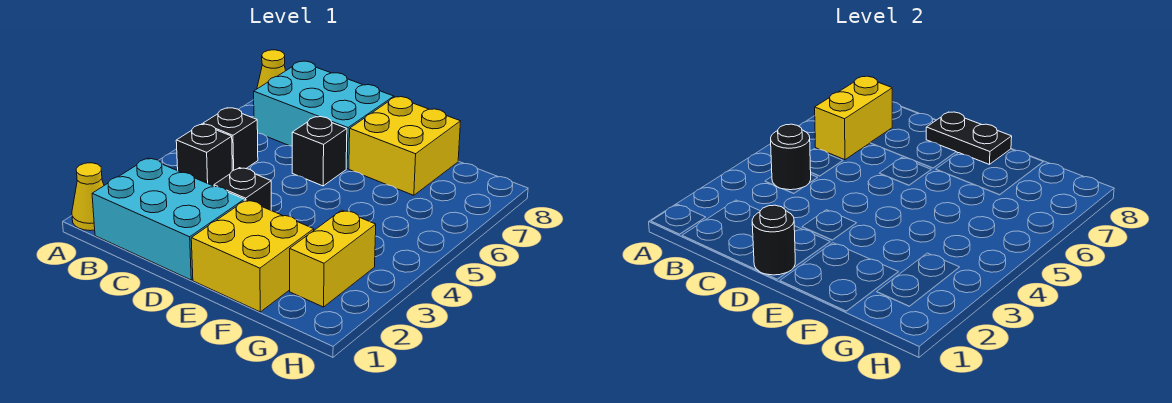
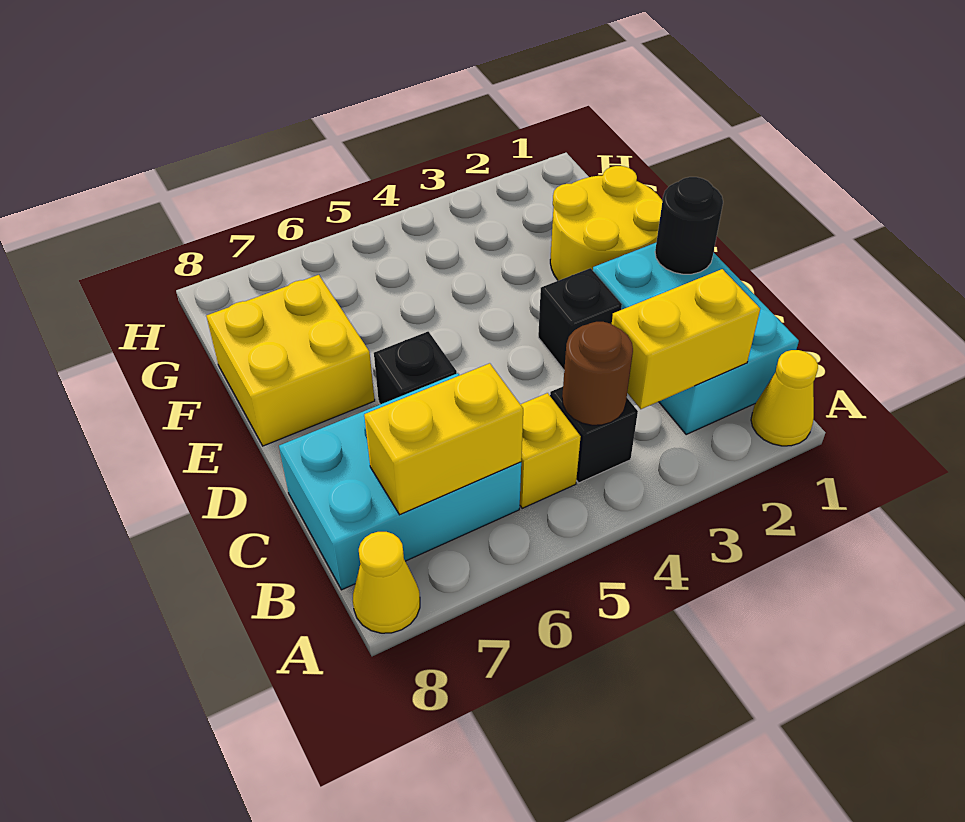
black round brick B4 level 2 -> brown round brick B4 level 2
black brick B5 level 1 -> yellow brick B5 level 1
cyan brick B7:D8 level 1 -> cyan brick B6:C8 level 1
black plate D8:E8 level 2 -> none
yellow brick E1:F2 level 1 -> yellow round brick E1:F2 level 1
yellow brick G2:G3 level 1 -> yellow brick B2:B3 level 2

